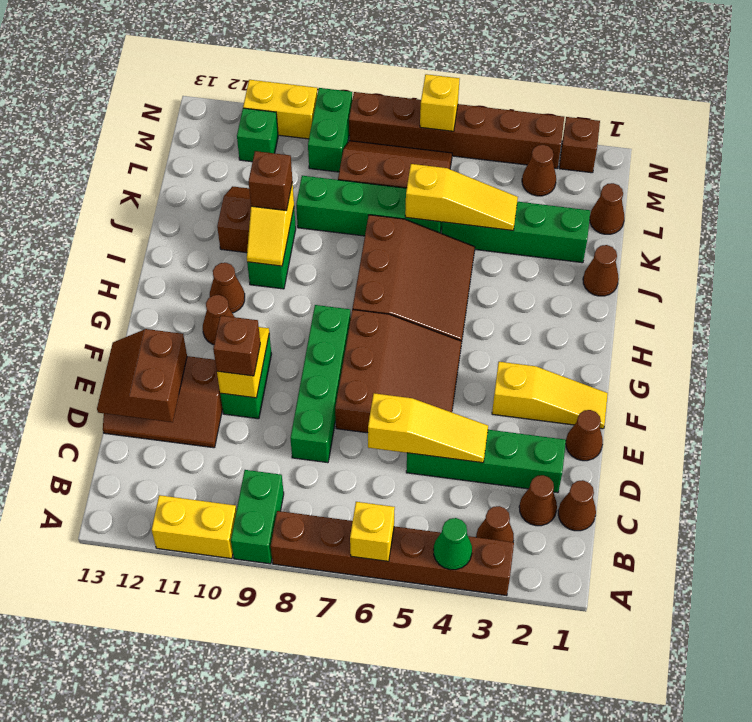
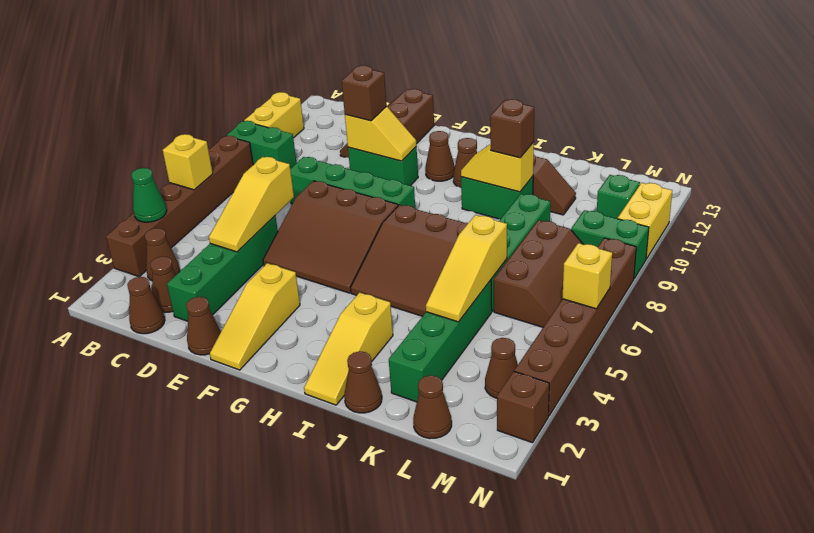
brown slope D12:E13 level 2 top 12 -> none
none -> yellow slope I1:I3 level 1 top 3

